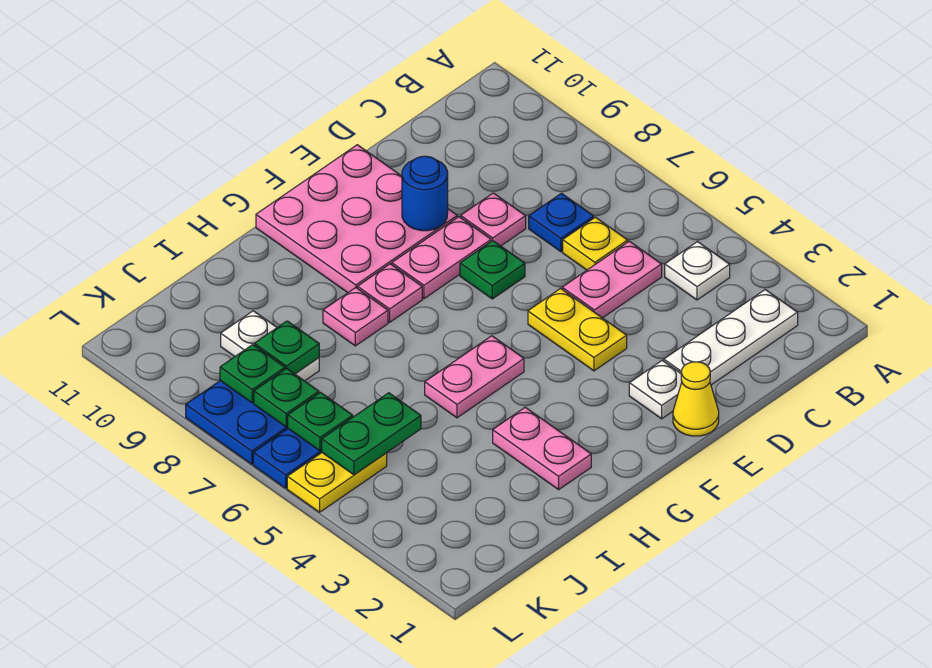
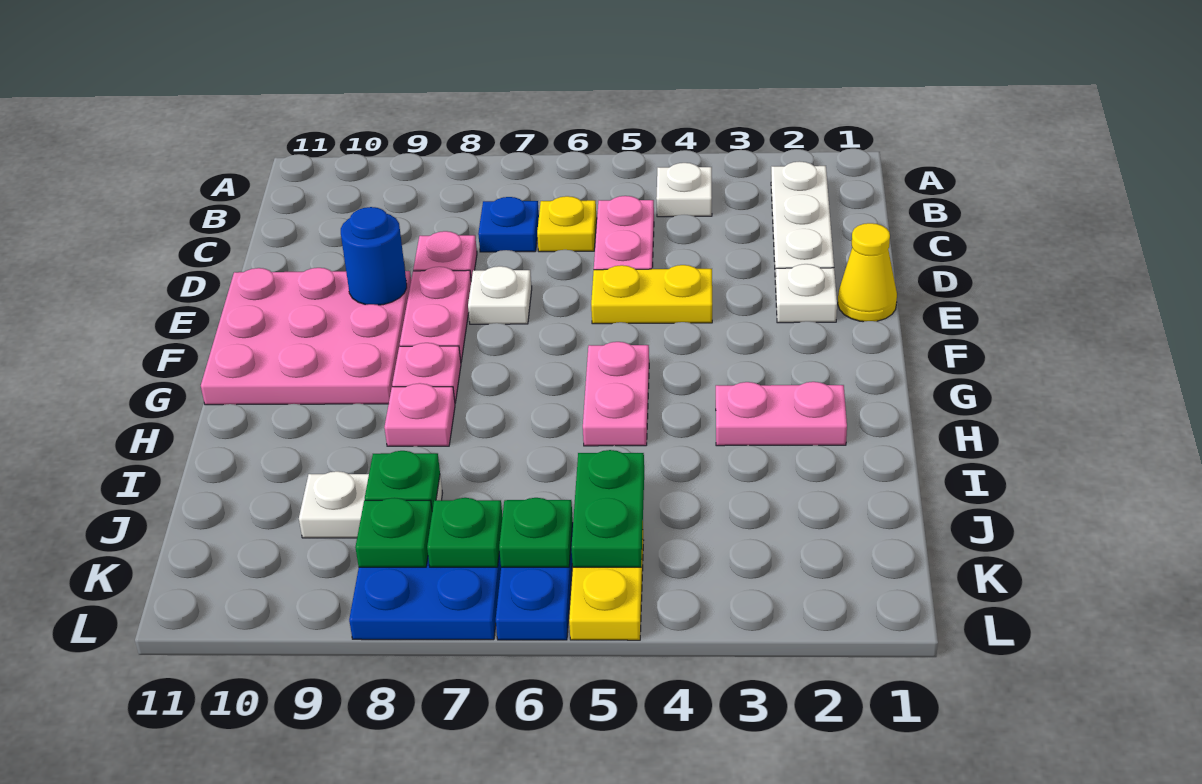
green plate E7 level 1 -> white plate E7 level 1

